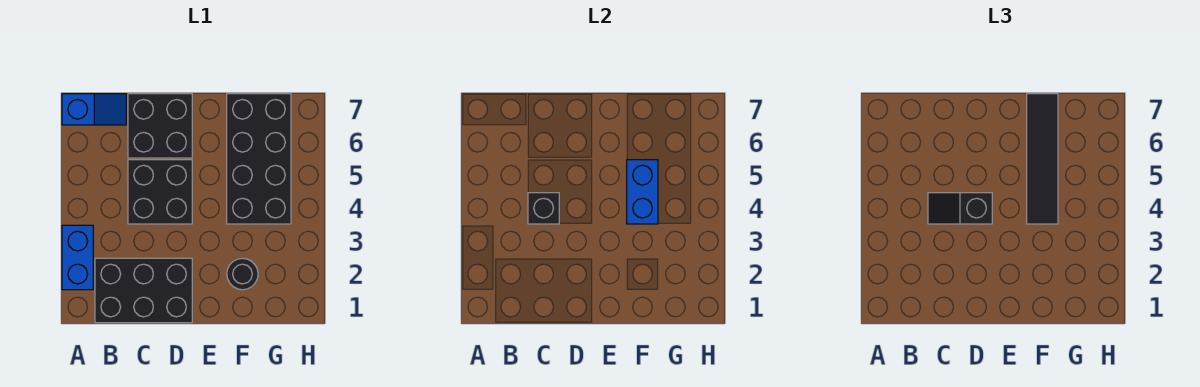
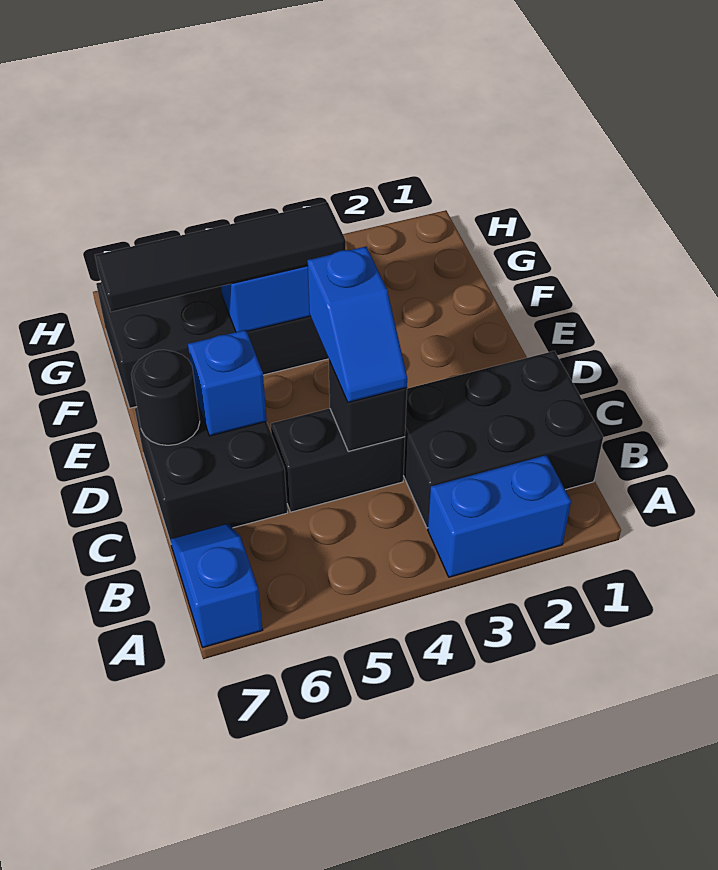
black brick B1:D2 level 1 -> black brick B1:C3 level 1
black brick C4:D5 level 1 -> black brick C4:C5 level 1
black slope C4:D4 level 3 top D -> blue slope C4:D4 level 3 top D
none -> blue brick D6 level 2
black round brick F2 level 1 -> black round brick D7 level 2

